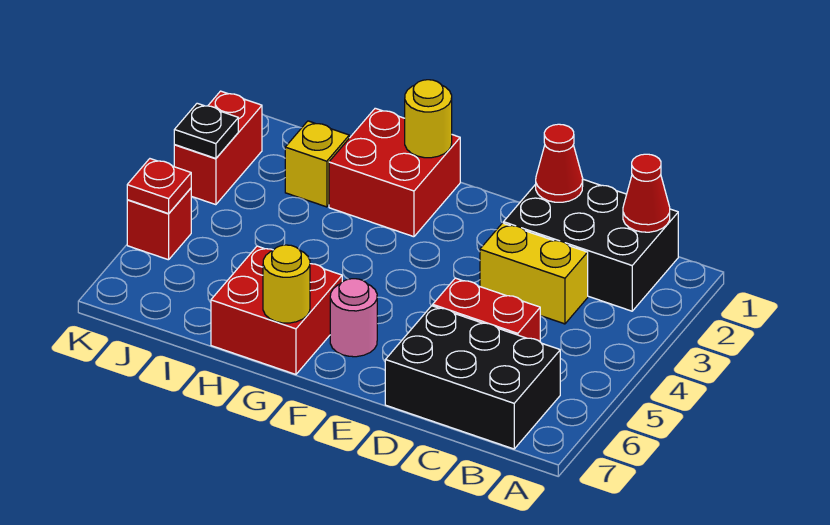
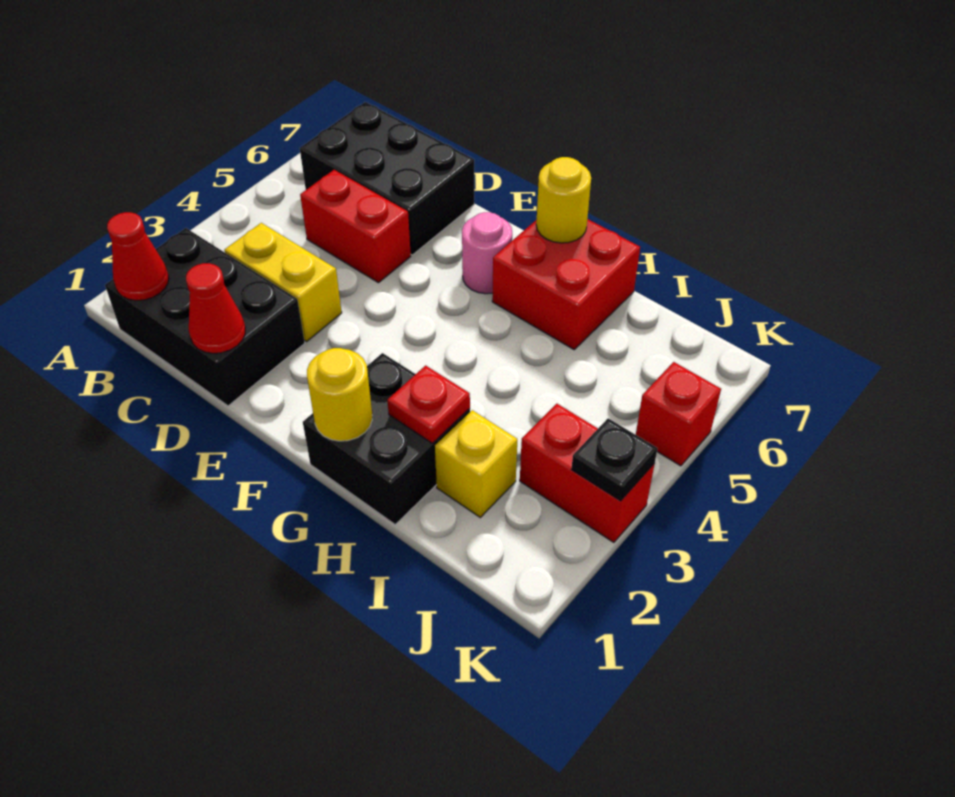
red brick G1:H2 level 1 -> black brick G1:H2 level 1
red brick K2:K3 level 1 -> red brick J3:K3 level 1
red plate K5 level 2 -> red plate H2 level 2

